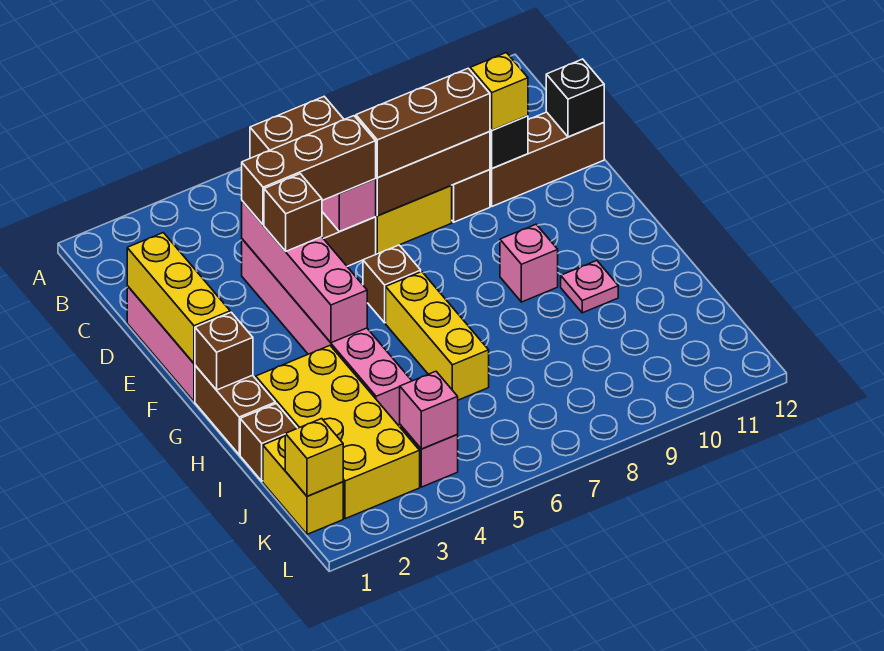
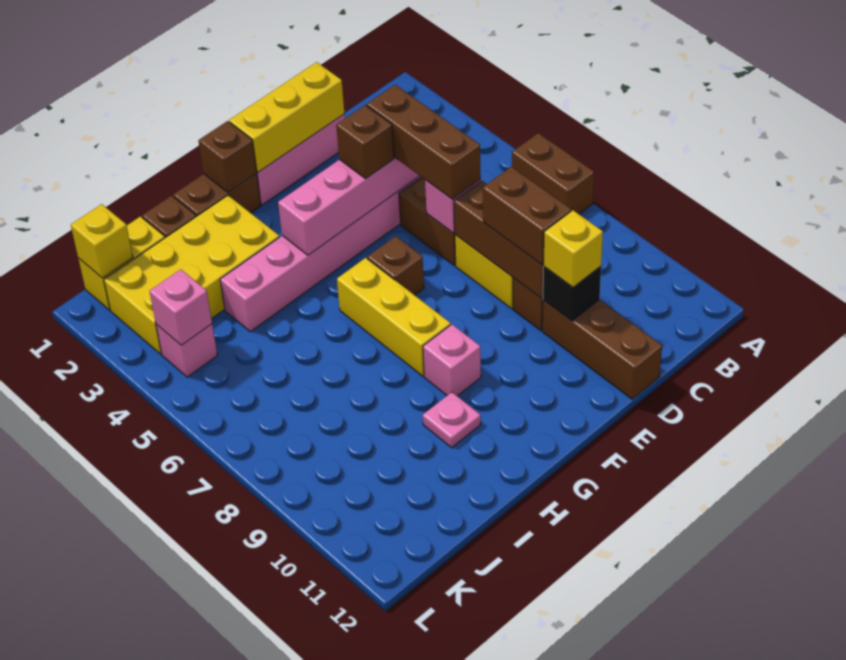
brown brick D7:D9 level 3 -> brown brick D8:D9 level 3
black brick D12 level 2 -> none
yellow brick G6:I6 level 1 -> yellow brick G6:G8 level 1

